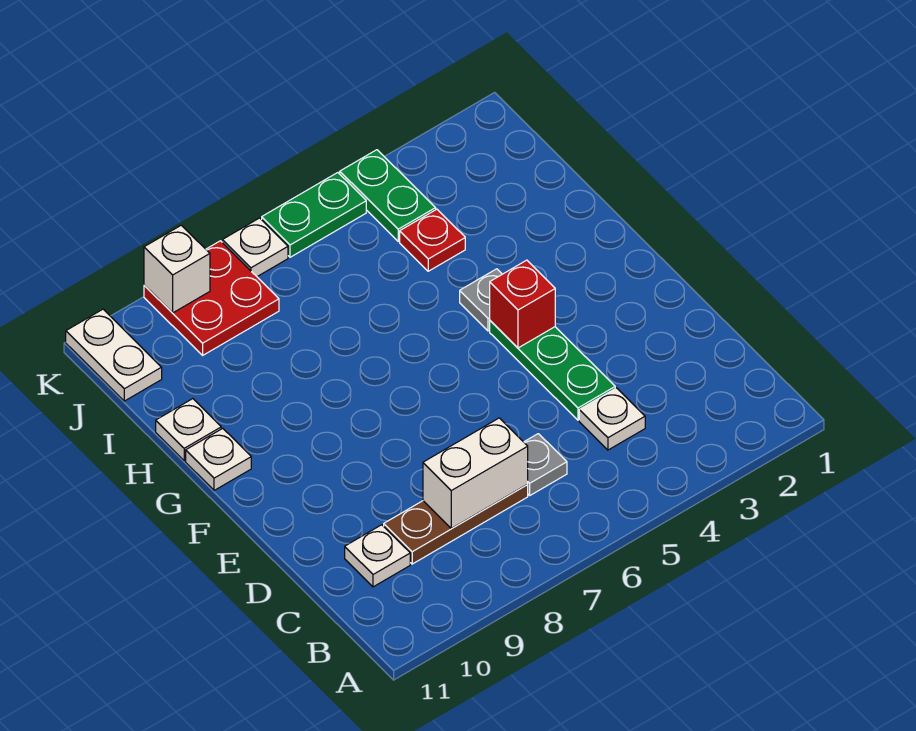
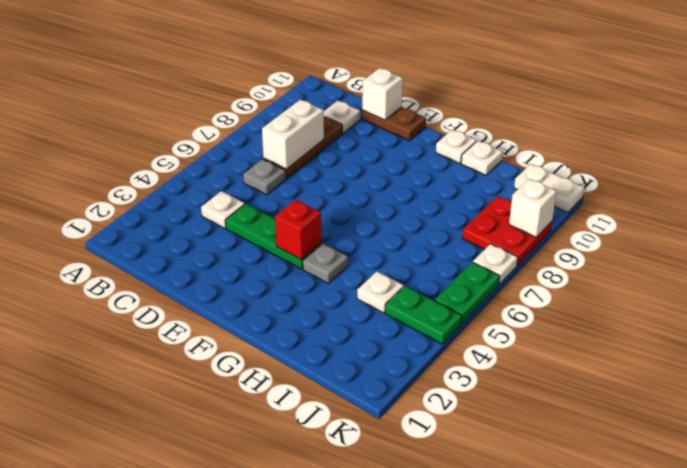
none -> brown plate D11:E11 level 1
none -> white brick D11 level 2
red plate I4 level 1 -> white plate I4 level 1

